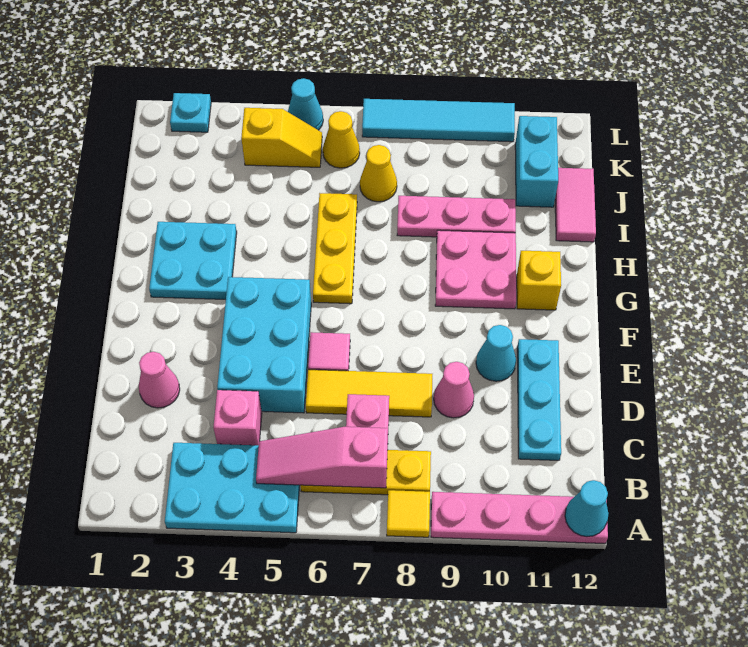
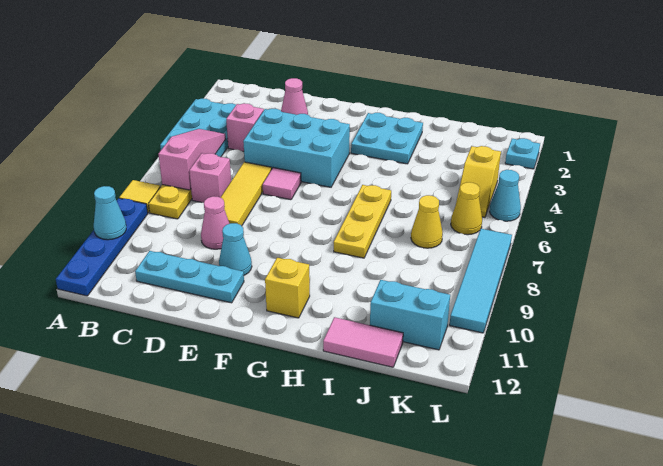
pink plate A9:A12 level 1 -> blue plate A9:A12 level 1
cyan cone A12 level 2 -> cyan cone A10 level 2
yellow plate G6:I6 level 1 -> yellow plate H6:H8 level 1
pink plate G9:H10 level 1 -> none
pink plate I8:I10 level 1 -> none

